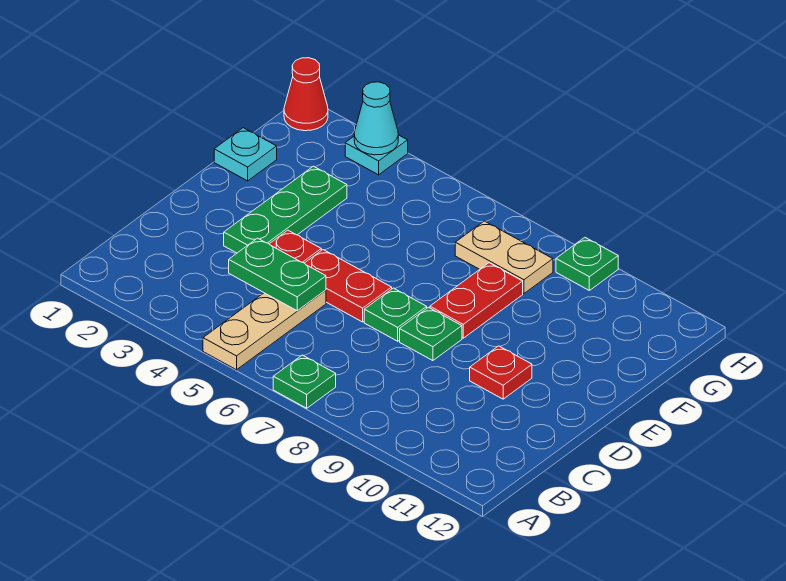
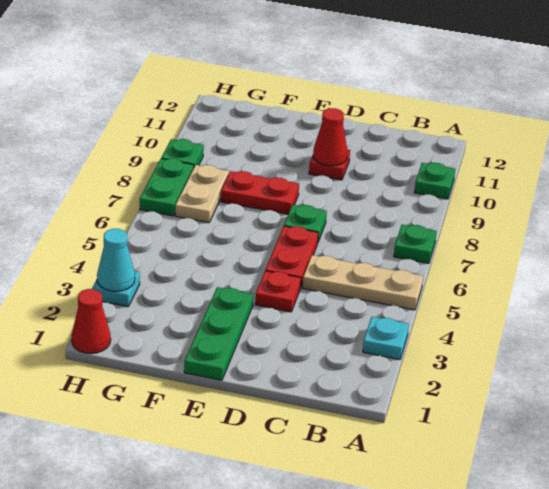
green plate C4:C5 level 2 -> green plate H7:H8 level 1
green plate D3:F3 level 1 -> green plate E1:E3 level 1
green plate D8 level 1 -> green plate A10 level 1
none -> red cone D10 level 2
cyan plate F1 level 1 -> cyan plate A3 level 1

